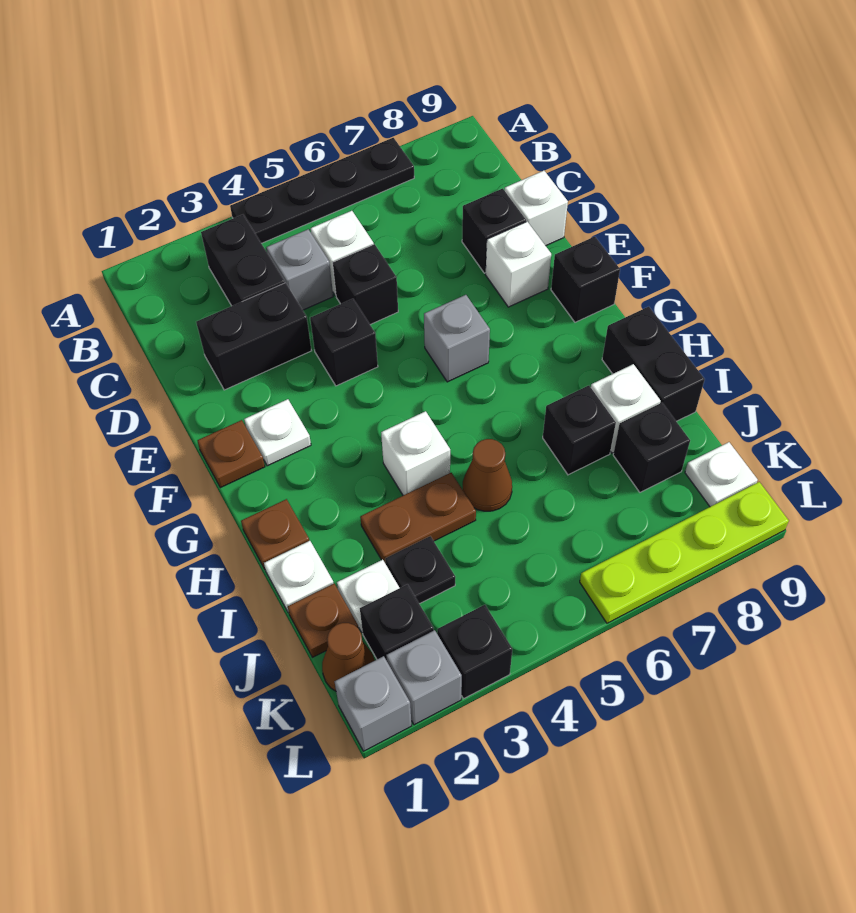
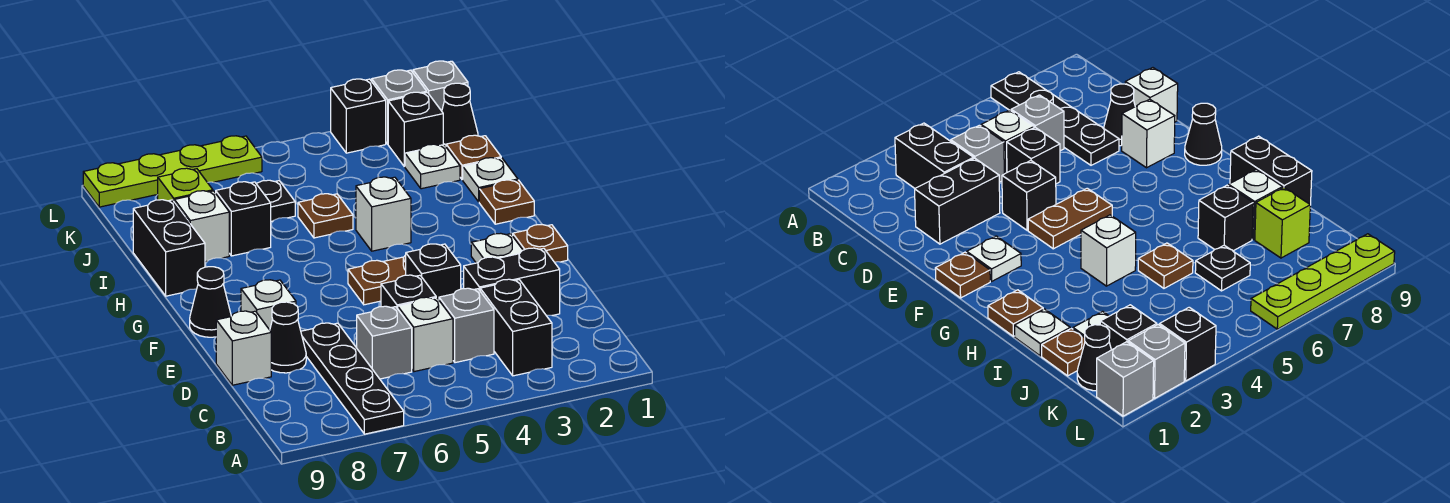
black plate A4:A7 level 1 -> black plate A7:D7 level 1
black brick D8 level 1 -> black cone D8 level 1
grey brick F6 level 1 -> grey brick C6 level 1
black brick F9 level 1 -> black cone F9 level 1
brown plate I3:I4 level 1 -> brown plate F4:F5 level 1
brown cone I5 level 1 -> brown plate I5 level 1
black plate J3 level 1 -> black plate J6 level 1
black brick J8 level 1 -> lime brick J8 level 1
brown cone K1 level 1 -> black cone K1 level 1
white plate K9 level 1 -> none

